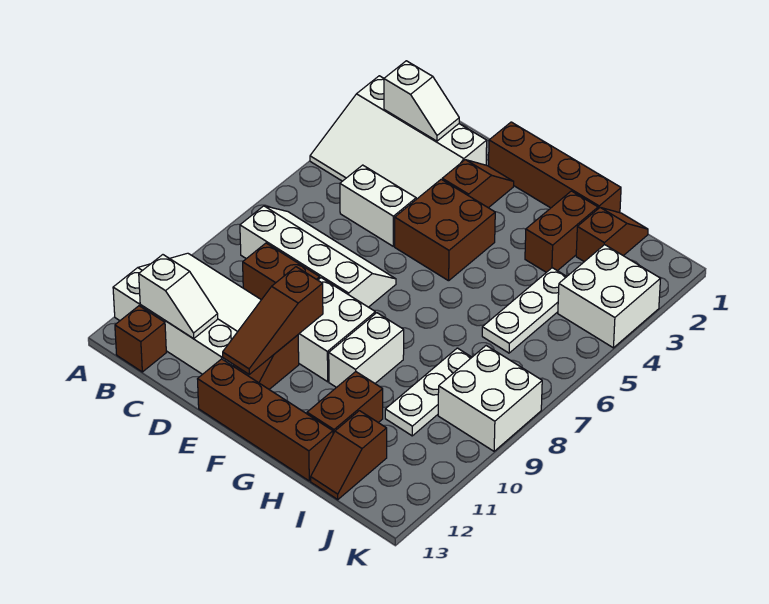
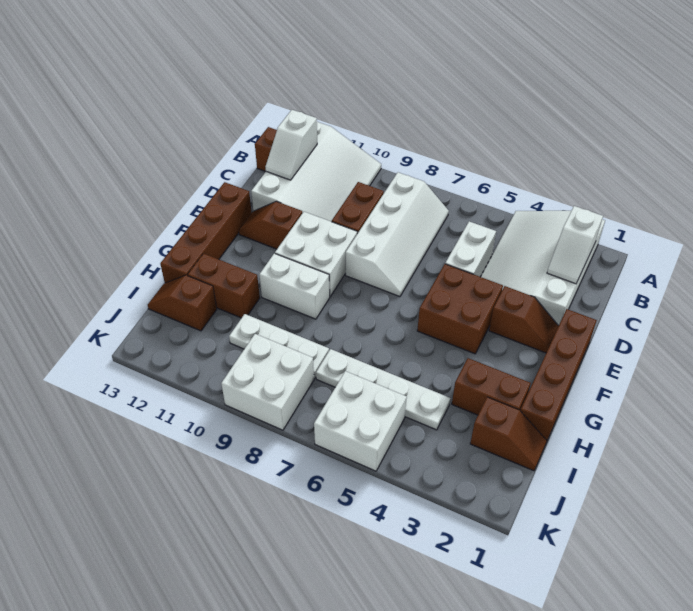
brown slope E10:E12 level 2 top 10 -> none
white plate I4:I6 level 1 -> white plate I4:I7 level 1
white brick J3:K4 level 1 -> white brick J5:K6 level 1

